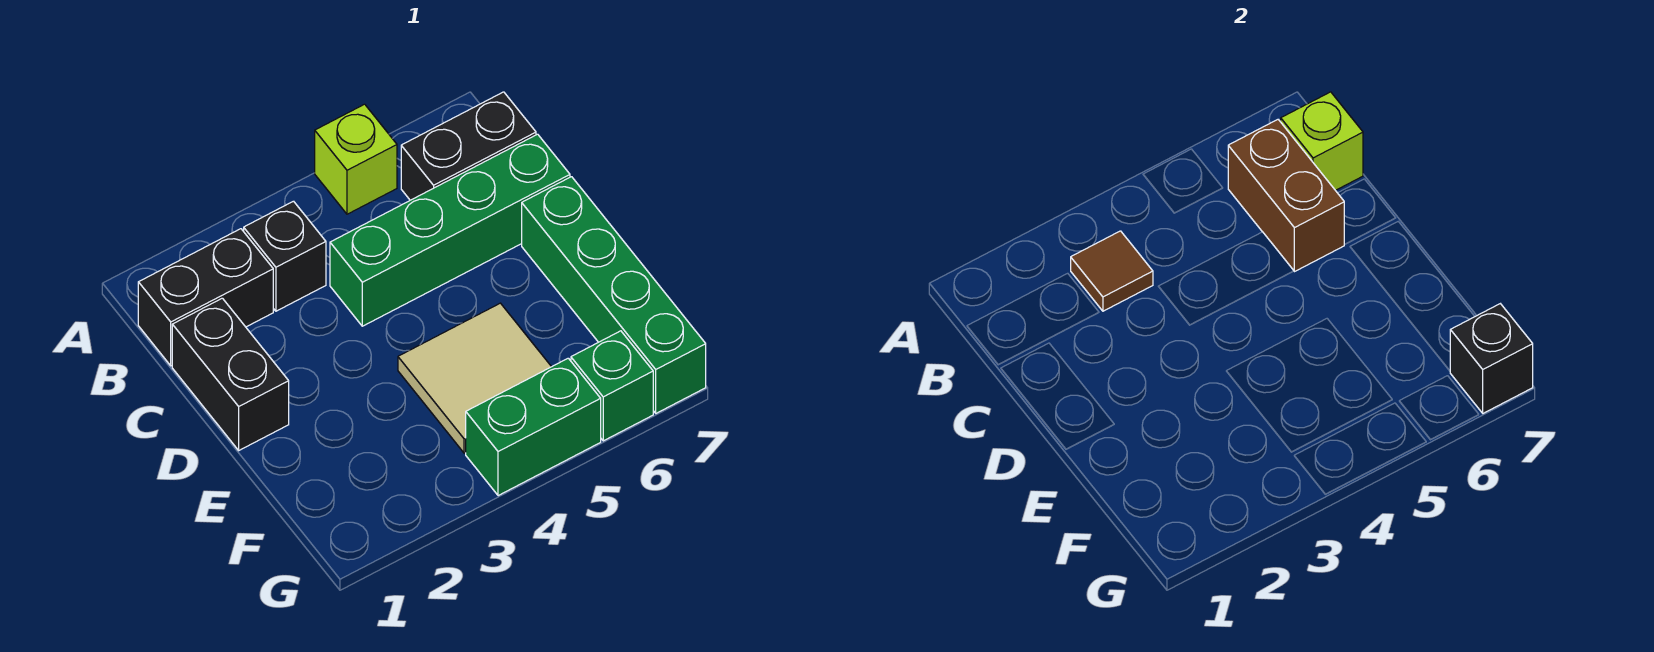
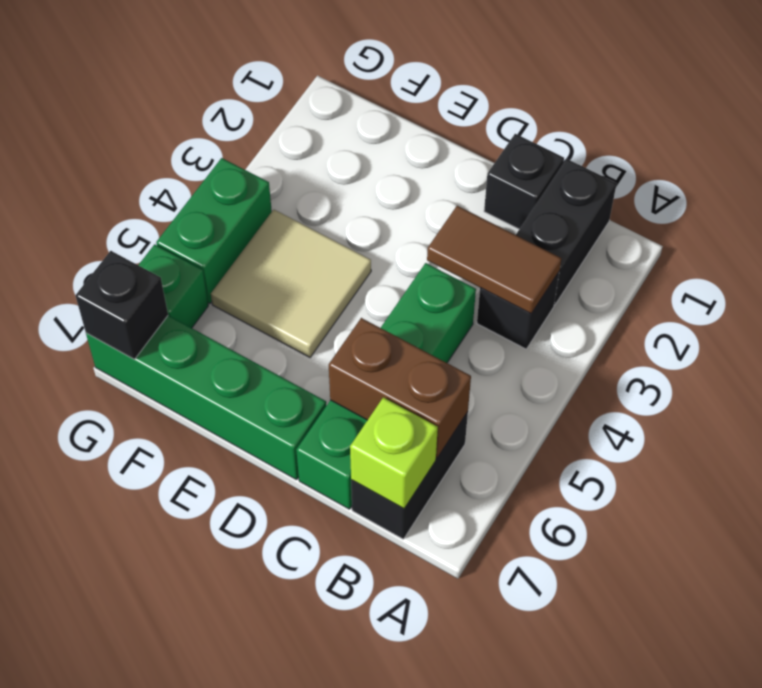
lime brick A5 level 1 -> none
brown tile B3 level 2 -> brown tile B3:C3 level 2
black brick C1:D1 level 1 -> black brick C1 level 1

